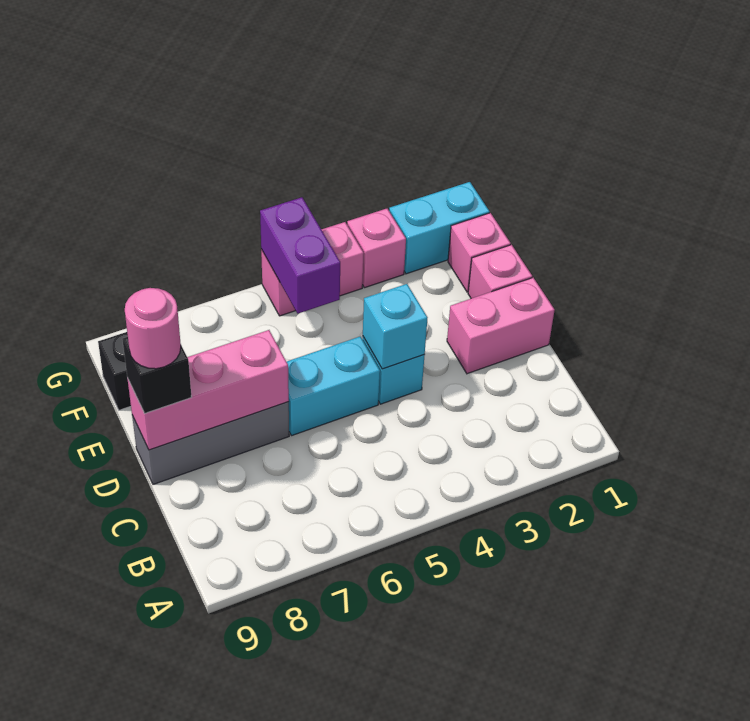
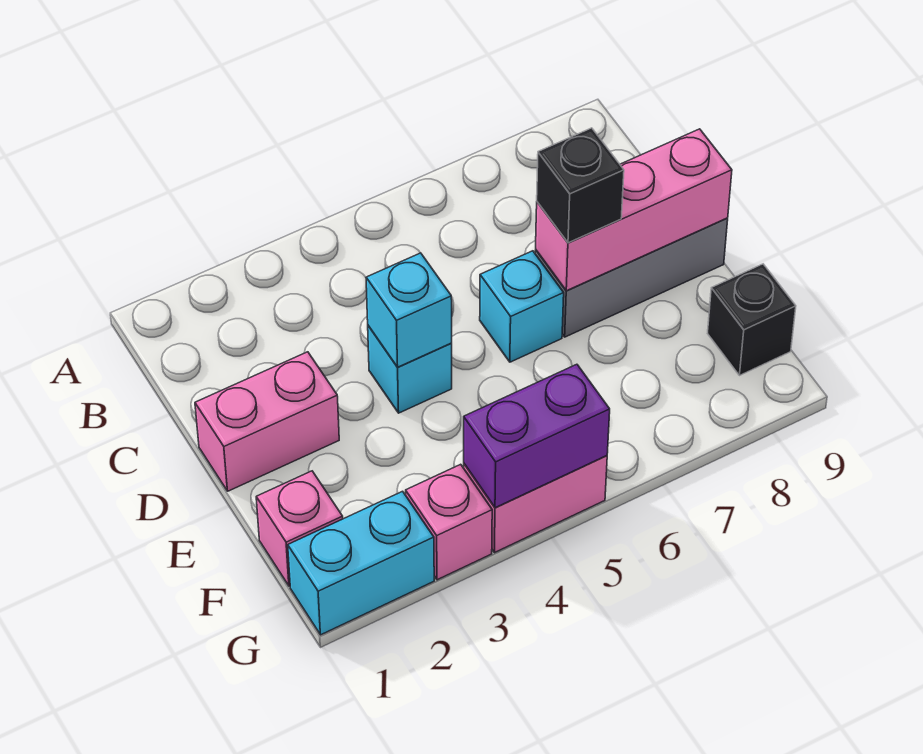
cyan brick D5:D6 level 1 -> cyan brick D6 level 1
black brick D9 level 3 -> black brick D7 level 3
pink round brick D9 level 4 -> none
pink brick E1 level 1 -> none
purple brick F5:G5 level 2 -> purple brick G4:G5 level 2

